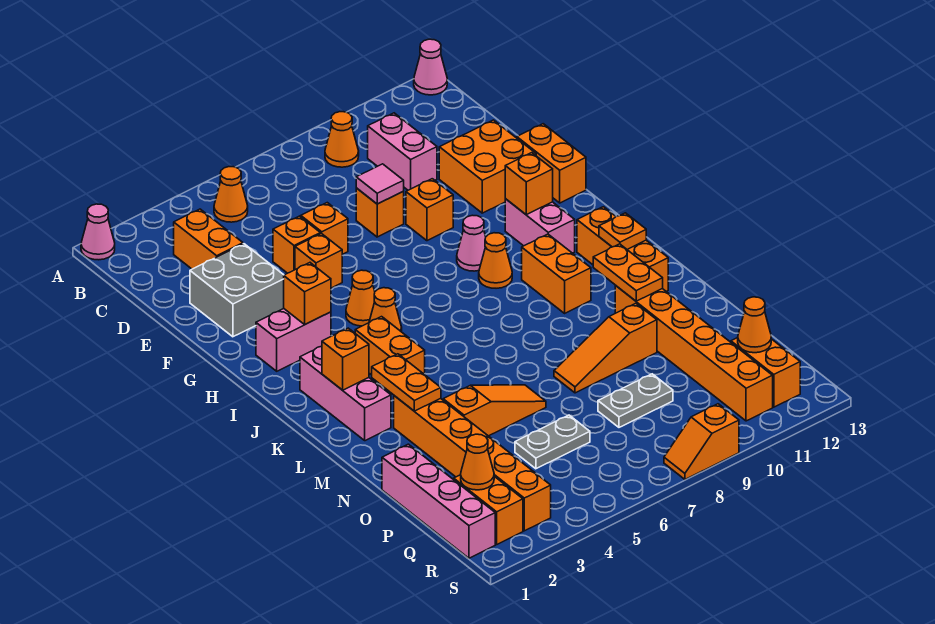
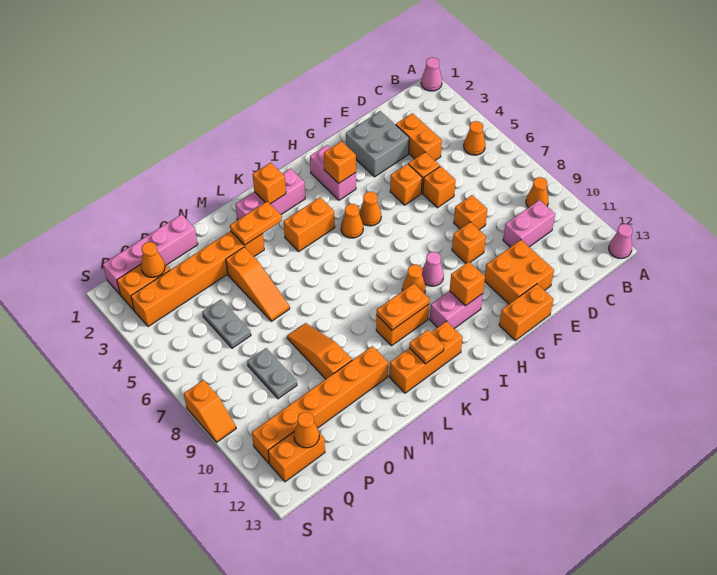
orange brick C3:D3 level 1 -> orange brick D3:D4 level 1
pink tile E8 level 2 -> none
orange plate L11:M11 level 2 -> orange plate J10:K10 level 2
orange slope S8:S9 level 1 top 9 -> orange slope S8:S9 level 1 top 8

